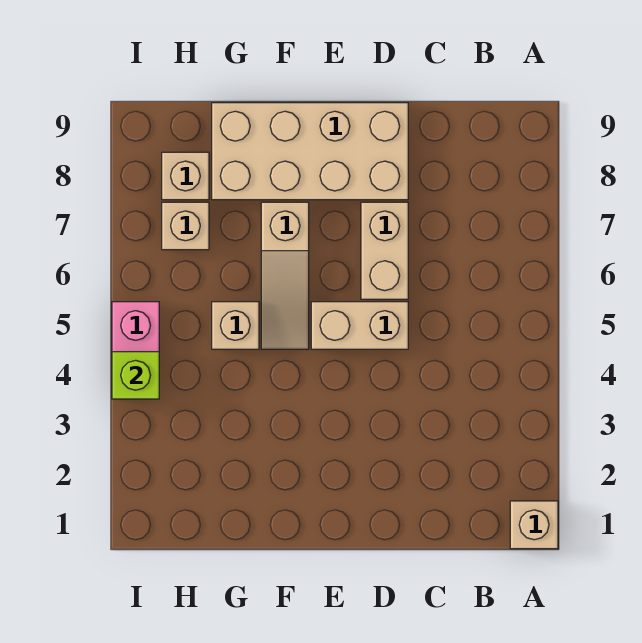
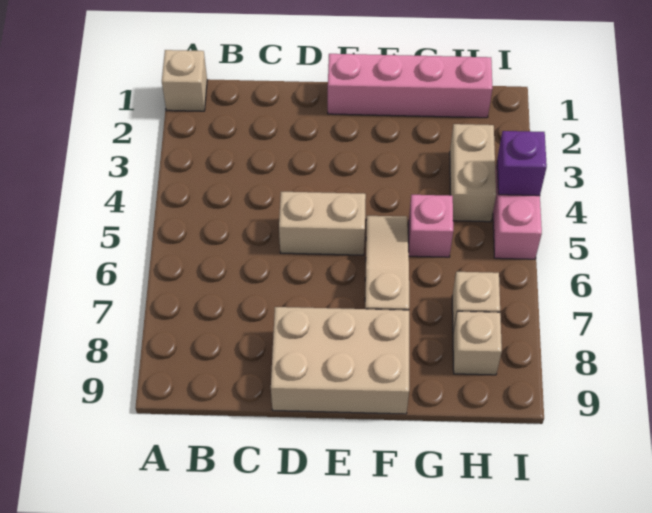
tan brick D6:D7 level 1 -> tan brick H3:H4 level 1
tan brick D8:G9 level 1 -> tan brick D8:F9 level 1
none -> pink brick E1:H1 level 1
tan brick G5 level 1 -> pink brick G5 level 1
lime brick I4 level 2 -> purple brick I4 level 2

